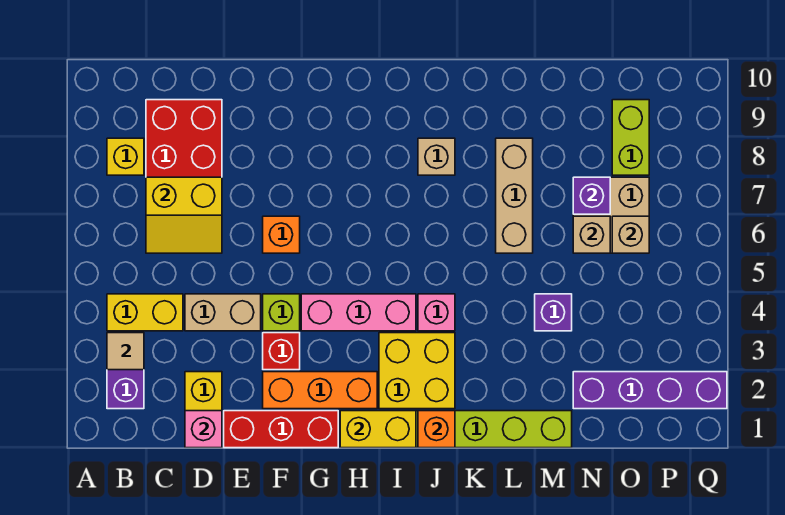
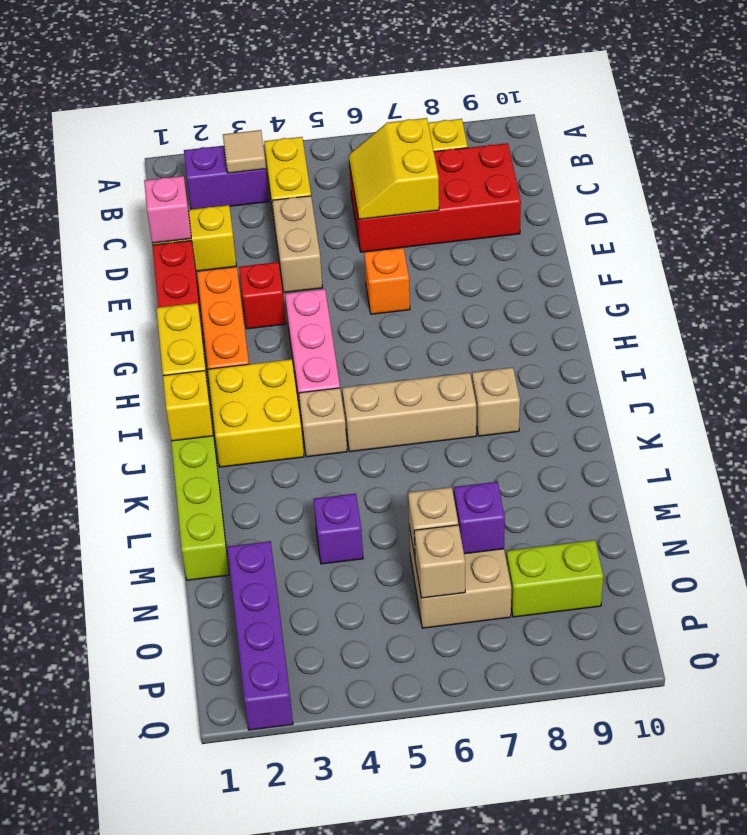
lime brick F4 level 1 -> none
orange brick J1 level 2 -> yellow brick J1 level 2
pink brick J4 level 1 -> tan brick J4 level 1
tan brick L6:L8 level 1 -> tan brick J5:J7 level 1

